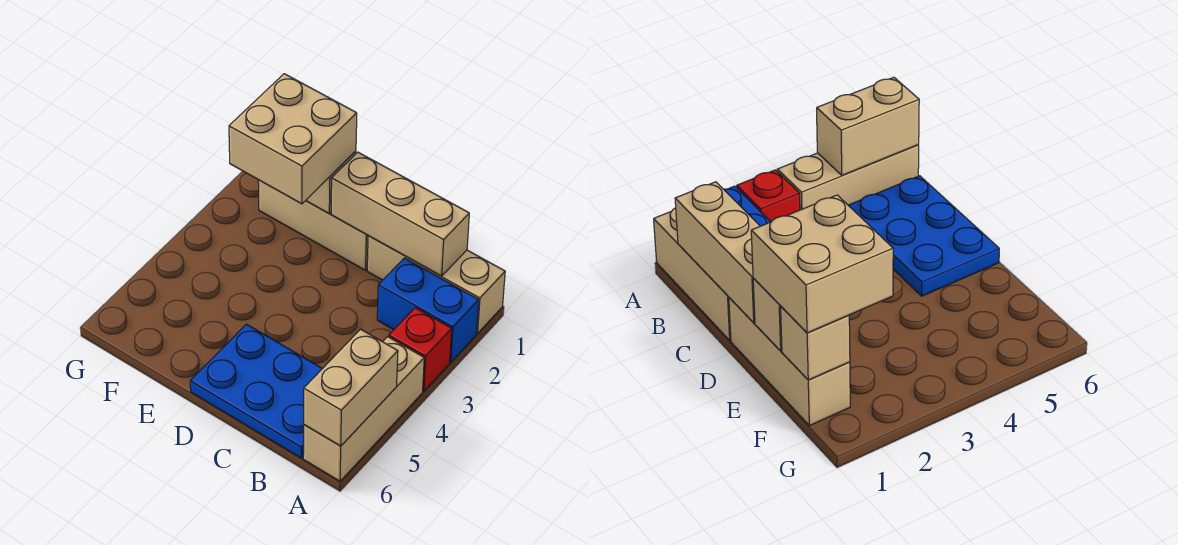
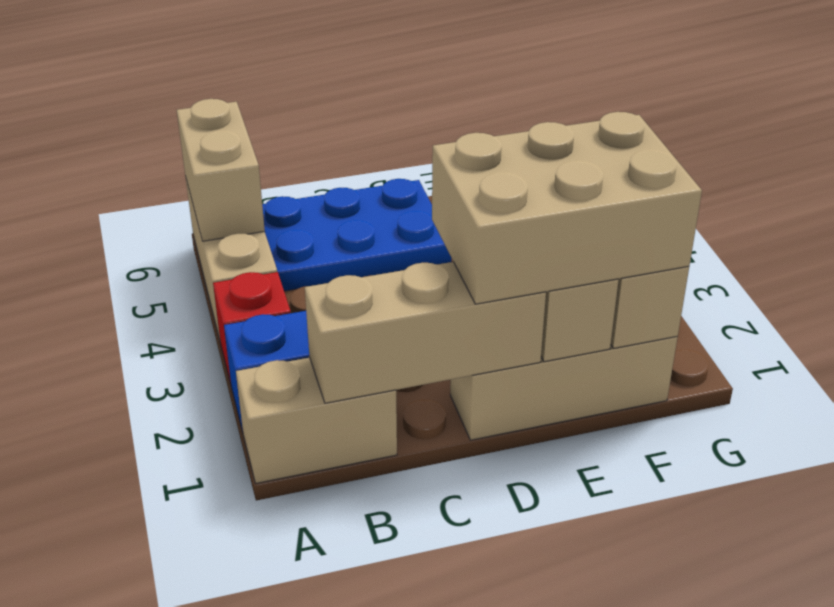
tan brick A1:C1 level 1 -> tan brick A1:B1 level 1
tan brick E1:F2 level 3 -> tan brick D1:F2 level 3

